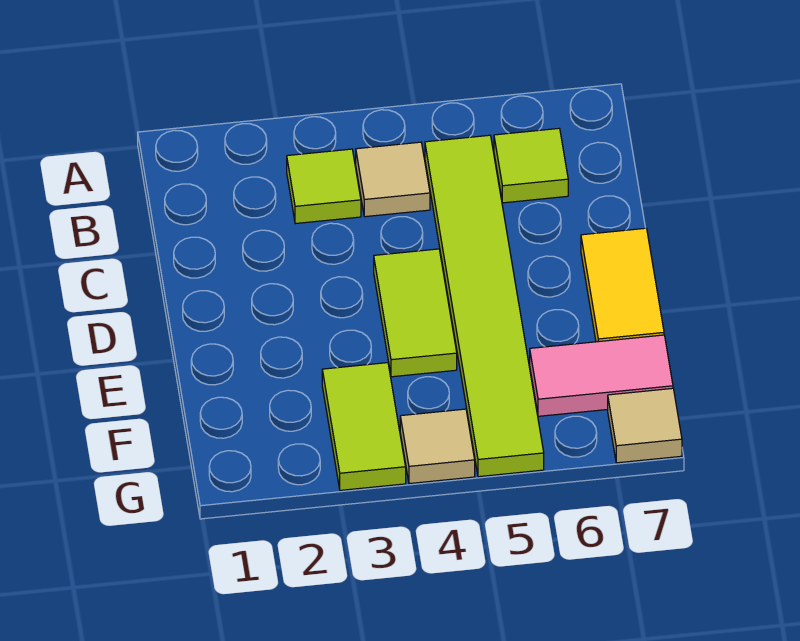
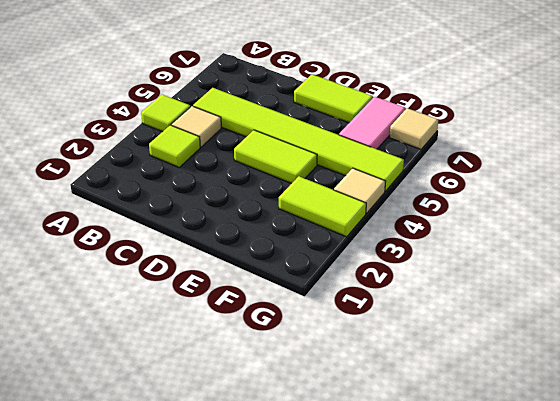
lime tile B6 level 1 -> lime tile A4 level 1
yellow tile D7:E7 level 1 -> lime tile D7:E7 level 1

